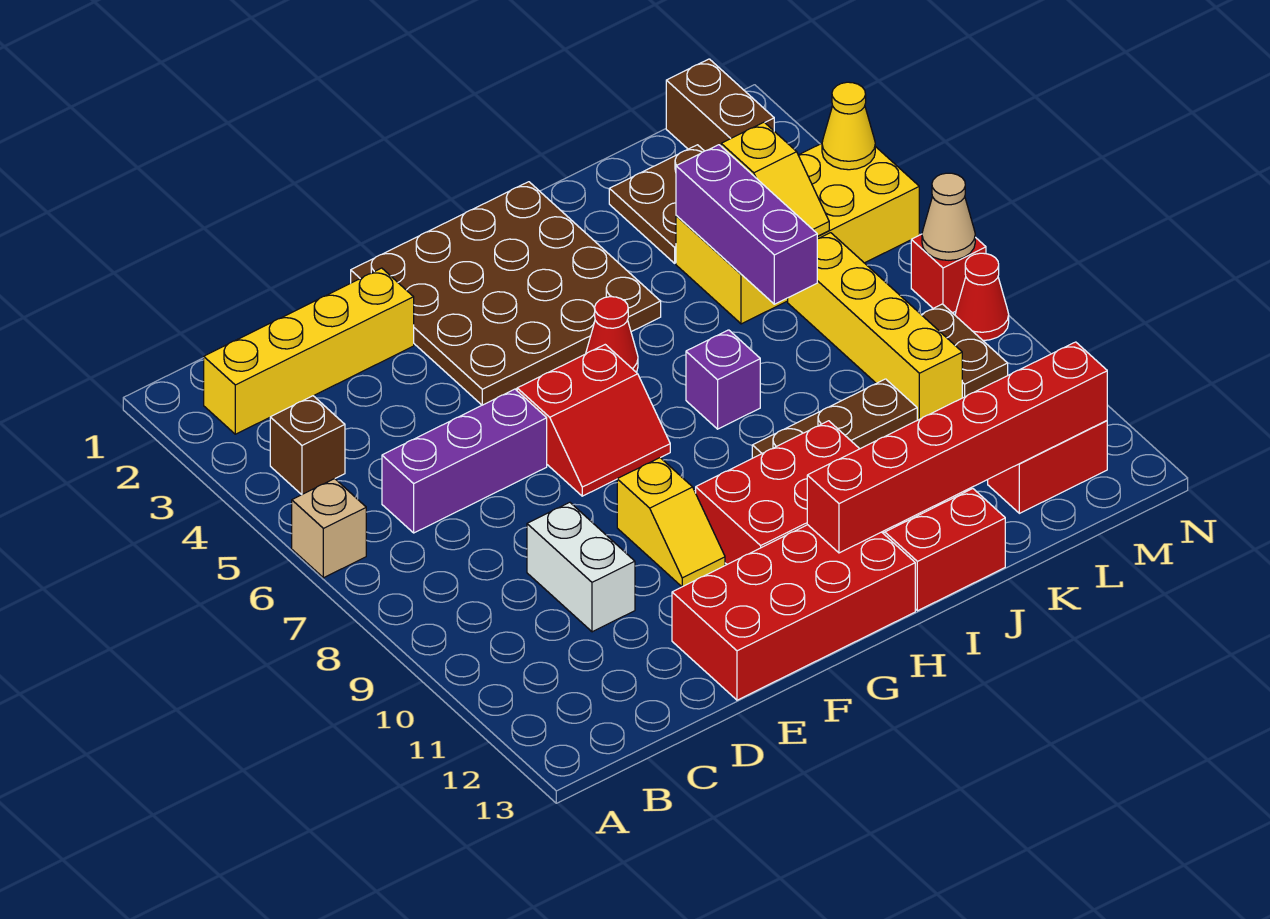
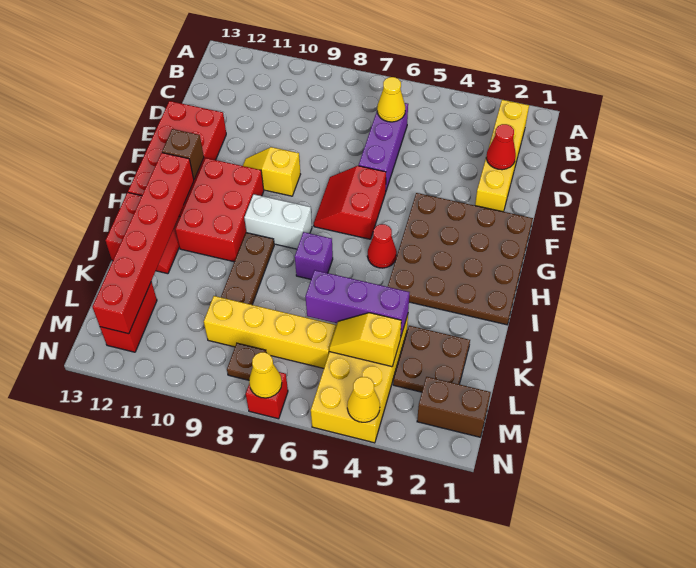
tan brick A6 level 1 -> none
brown brick B4 level 1 -> brown brick G12 level 2
none -> yellow cone C6 level 2
white brick D9:D10 level 1 -> white brick H8:H9 level 1
brown plate M8:M9 level 1 -> brown plate M8 level 1
tan cone N7 level 2 -> yellow cone N7 level 2
red cone N8 level 1 -> red cone D2 level 2

